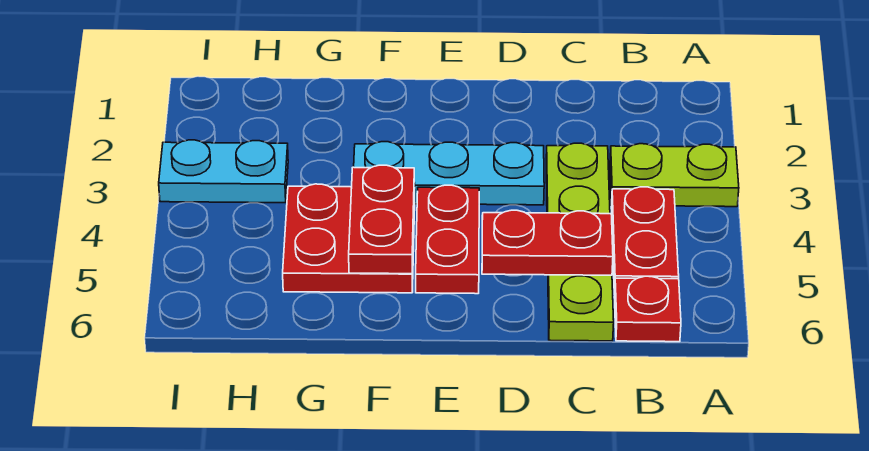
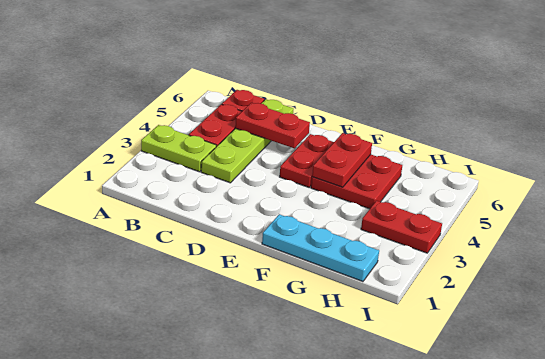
cyan plate D3:F3 level 1 -> cyan plate F1:H1 level 1
cyan plate H3:I3 level 1 -> red plate H3:I3 level 1

